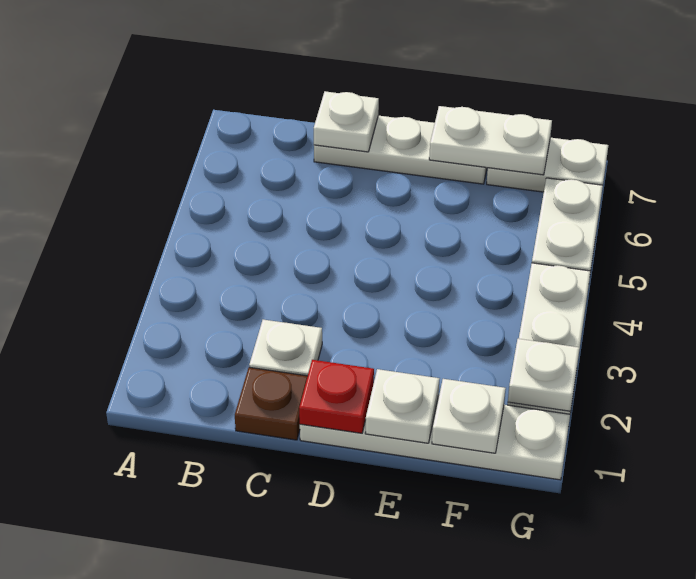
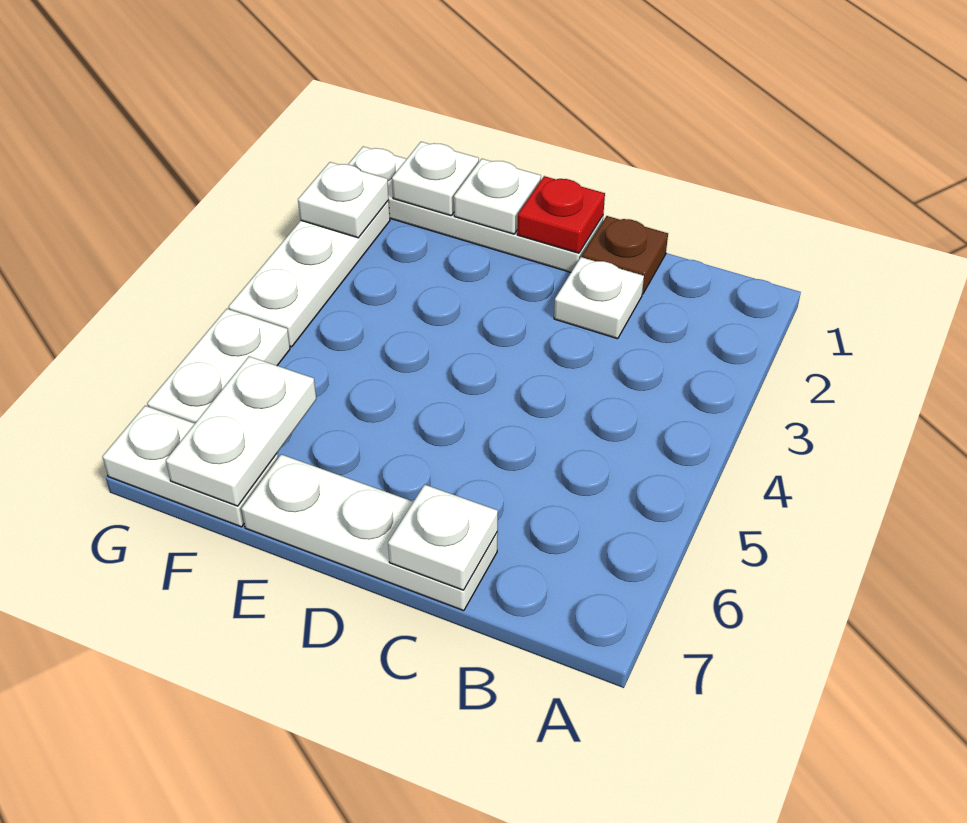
white plate E7:F7 level 2 -> white plate F6:F7 level 2

